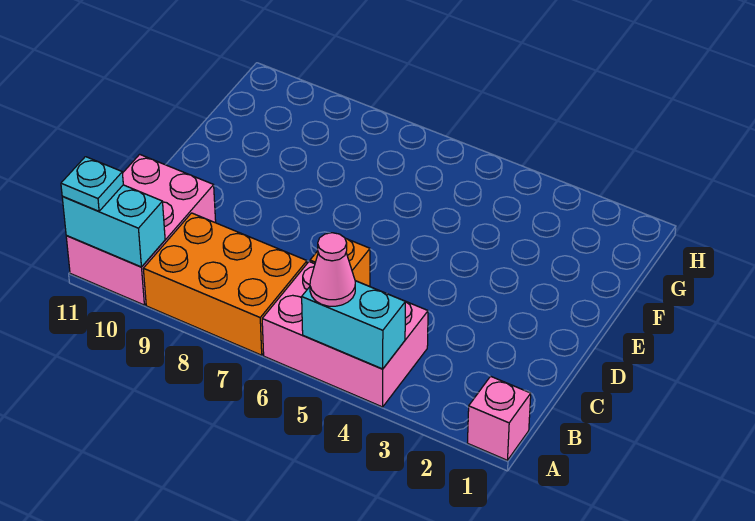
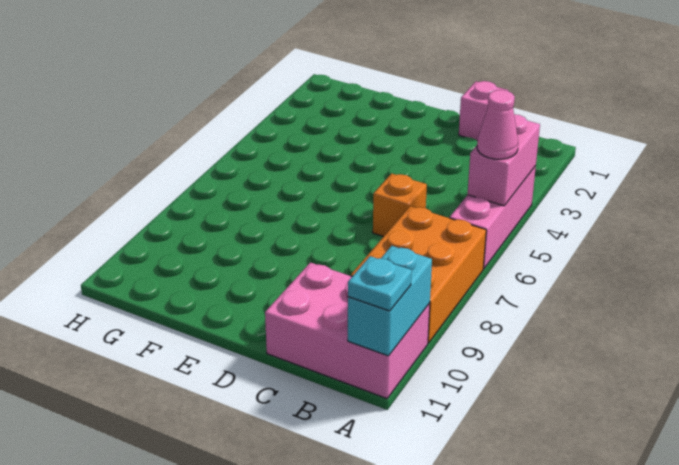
pink brick A1 level 1 -> pink brick C1 level 1
pink brick A4:B6 level 1 -> pink brick A4:A6 level 1
cyan brick A4:A5 level 2 -> pink brick A4:A5 level 2

